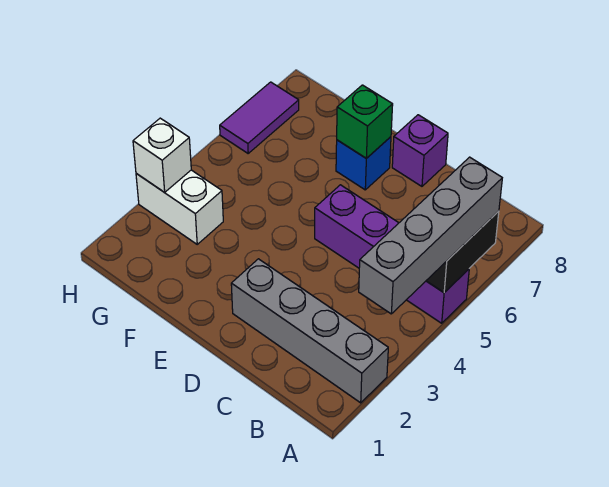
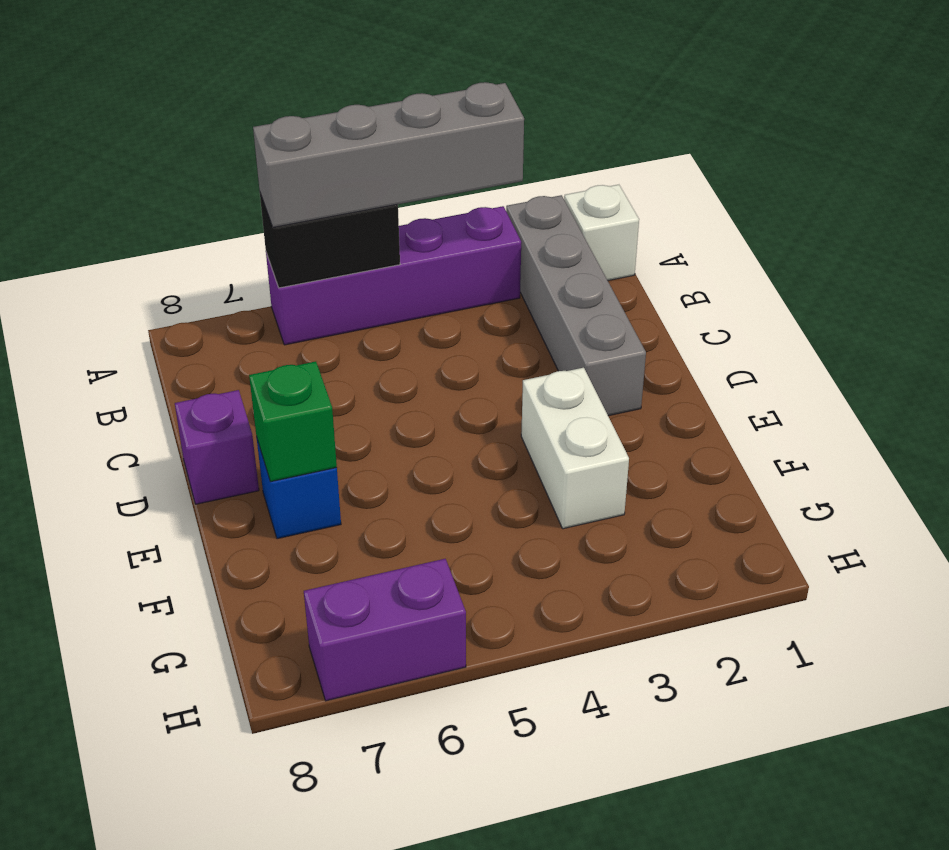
purple brick A5:D5 level 1 -> purple brick A3:A6 level 1
white brick G3:H3 level 1 -> white brick E3:F3 level 1
white brick H3 level 2 -> white brick A1 level 1
purple tile H6:H7 level 1 -> purple brick H6:H7 level 1

